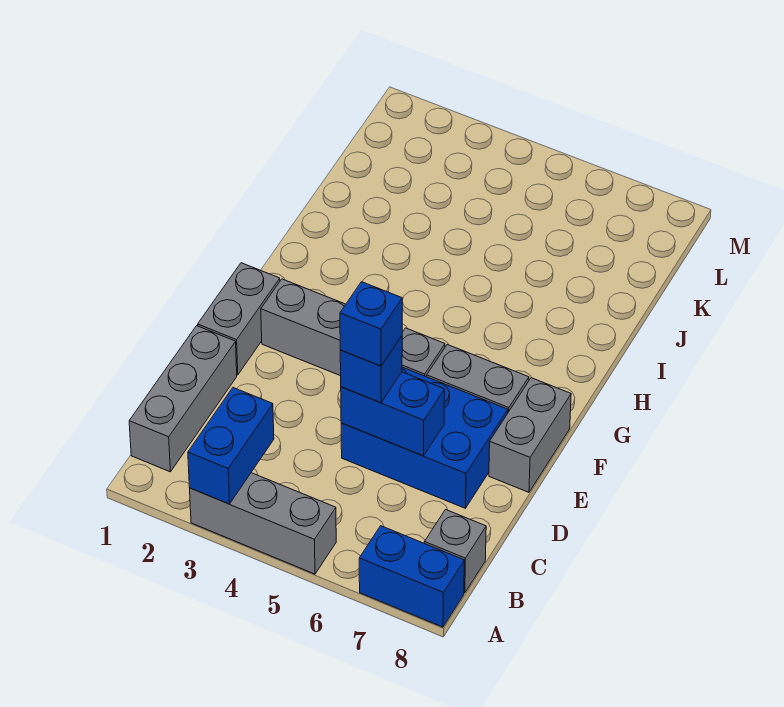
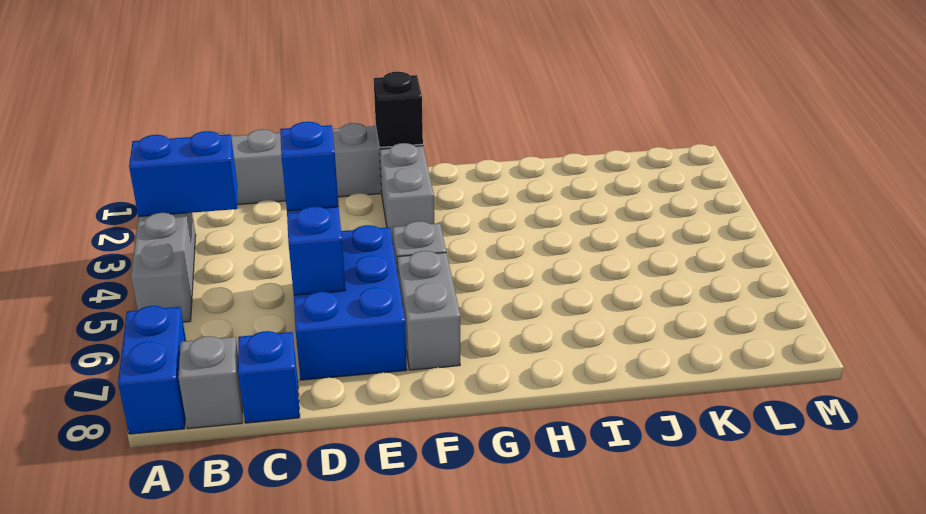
blue brick D5 level 4 -> blue brick C8 level 1
grey brick E8:F8 level 1 -> none
none -> black brick F1 level 2

